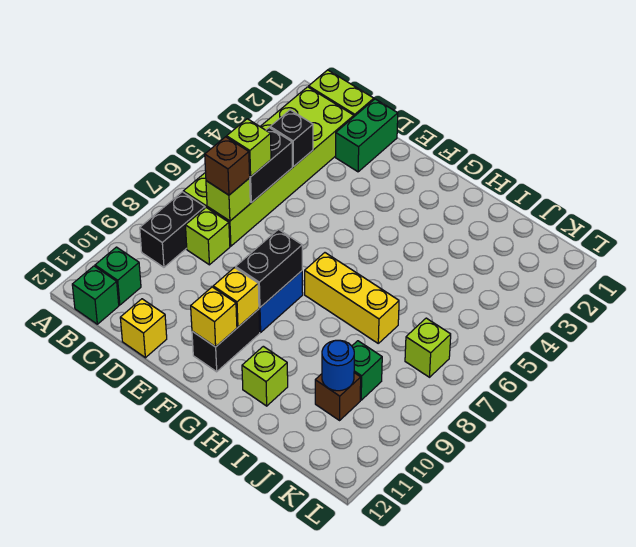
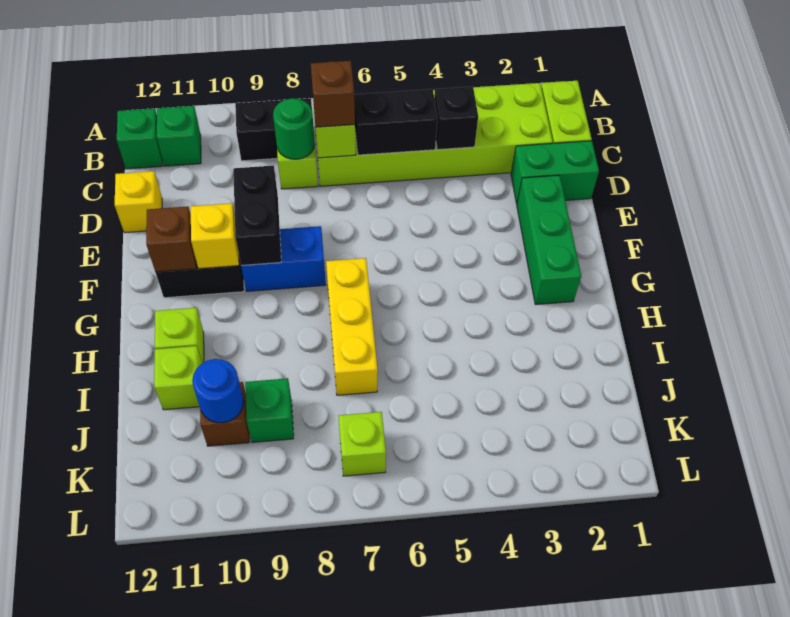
lime brick C6 level 3 -> lime brick I11 level 1
none -> green round brick C8 level 2
none -> green brick E2:G2 level 1
black brick F8:F9 level 2 -> black brick E9:F9 level 2
yellow brick F11 level 2 -> brown brick F11 level 2

